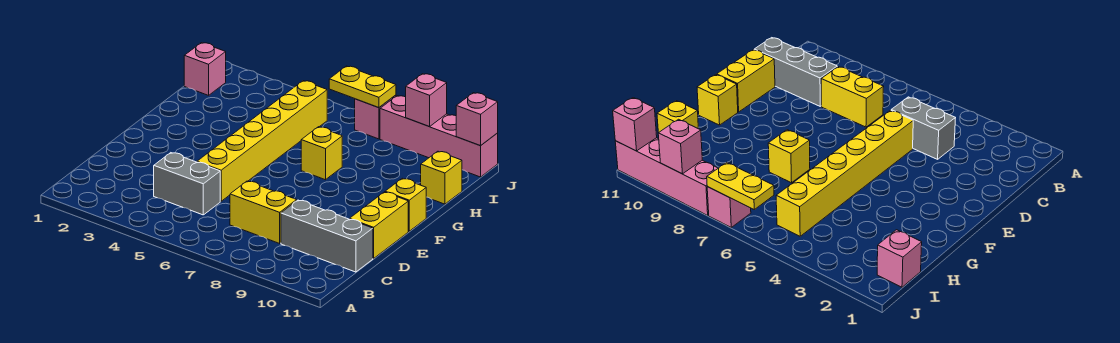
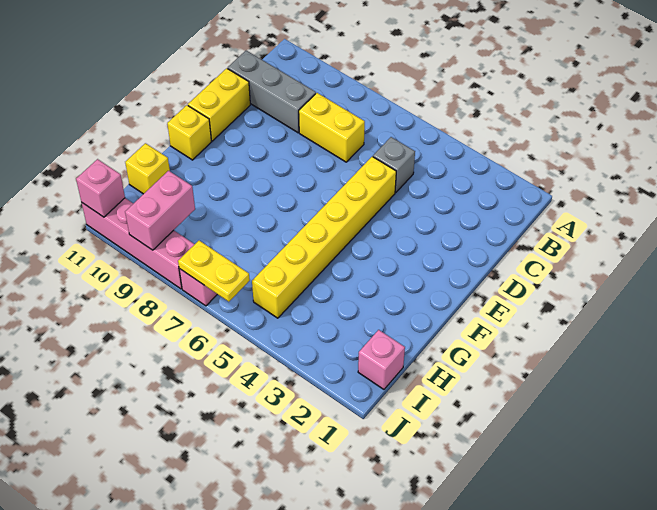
grey brick C4:C5 level 1 -> grey brick C5 level 1
yellow brick G7 level 1 -> none
pink brick J9 level 2 -> pink brick I9:J9 level 2

